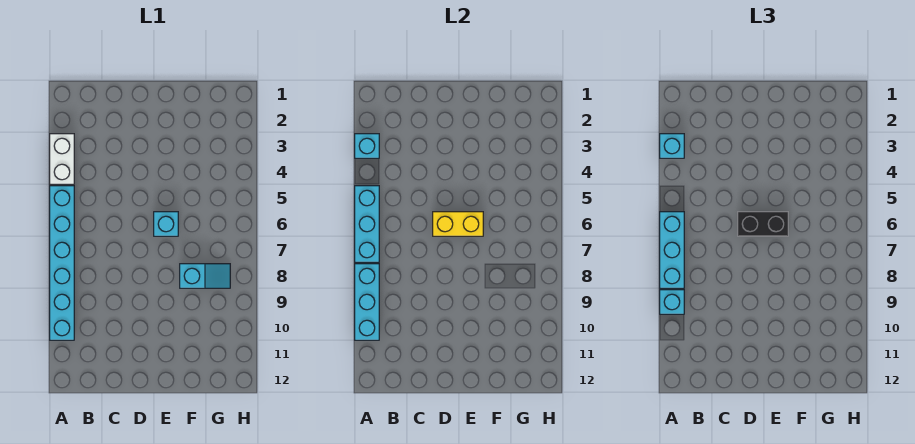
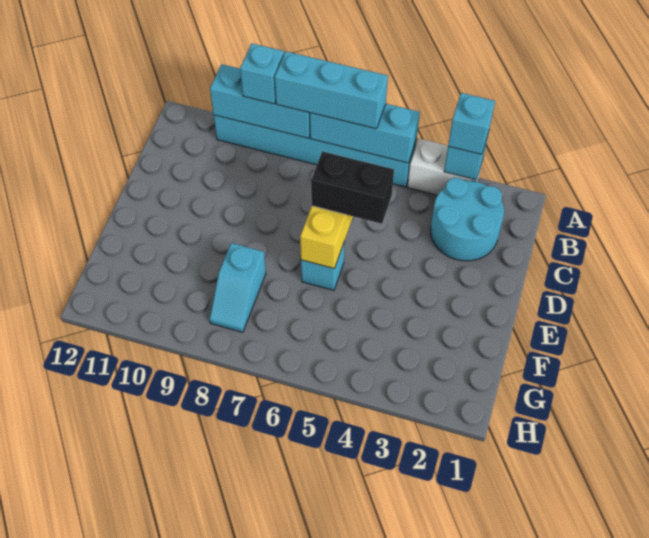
none -> cyan round brick B2:C3 level 1
black brick D6:E6 level 3 -> black brick D5:D6 level 3

